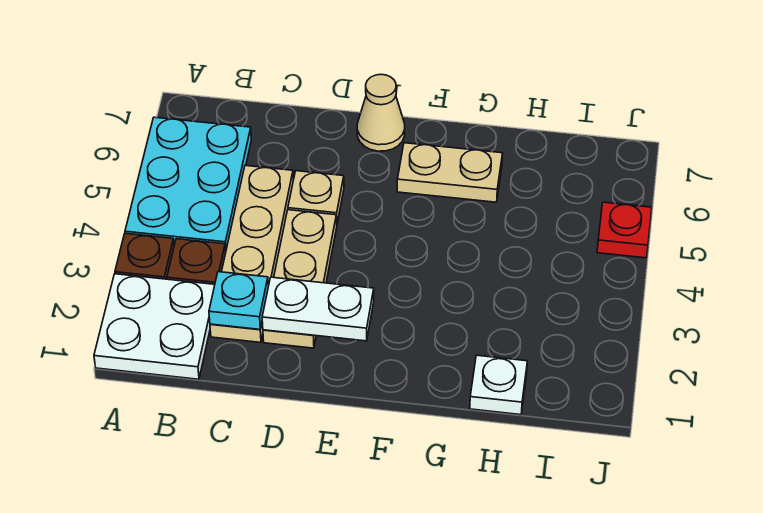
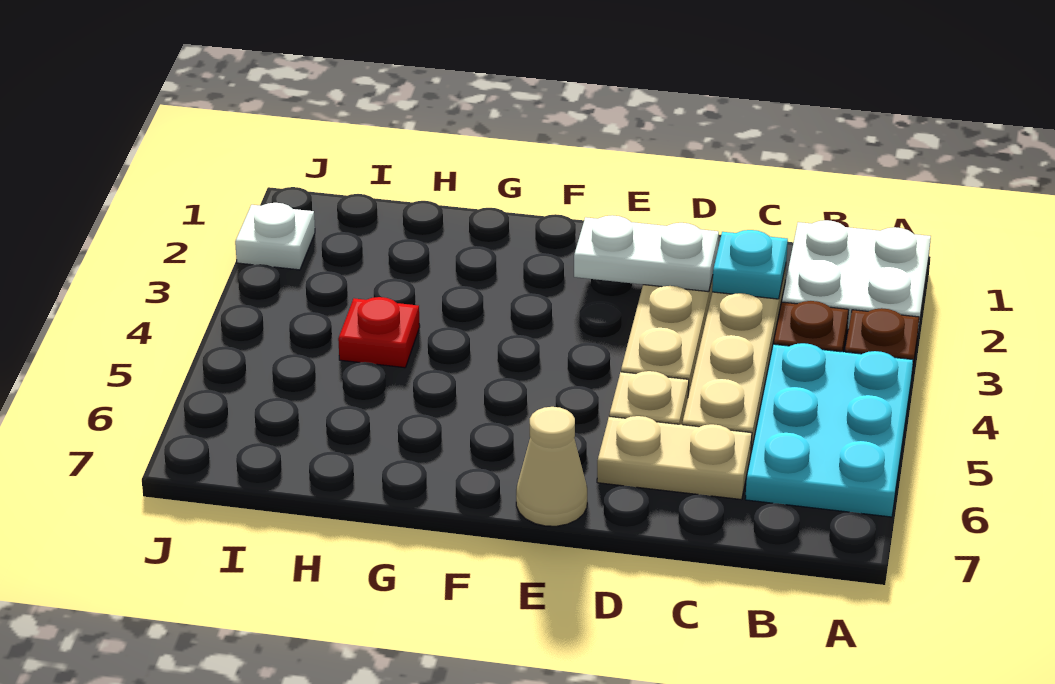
tan plate F6:G6 level 1 -> tan plate C6:D6 level 1
white plate H1 level 1 -> white plate J2 level 1
red plate J5 level 1 -> red plate H4 level 1

